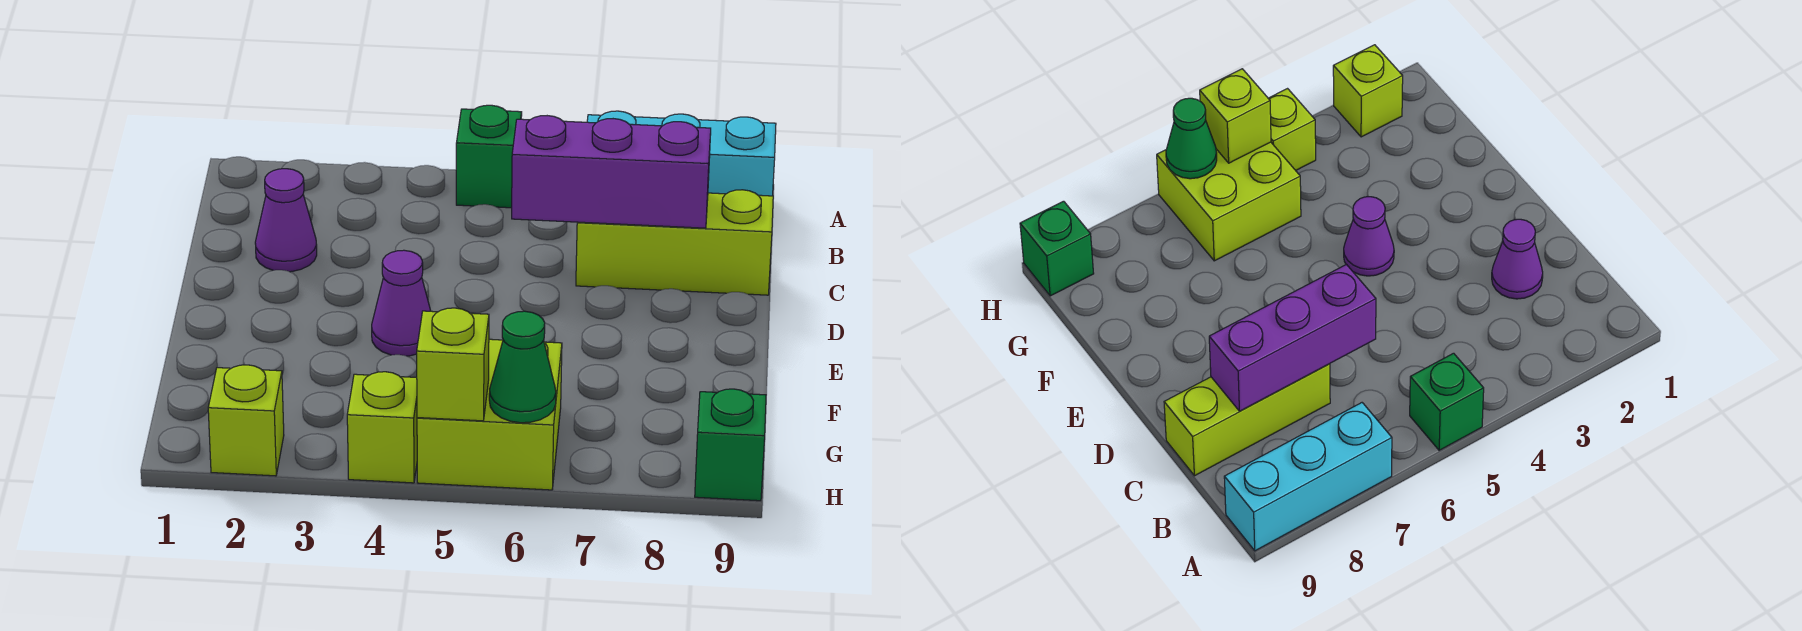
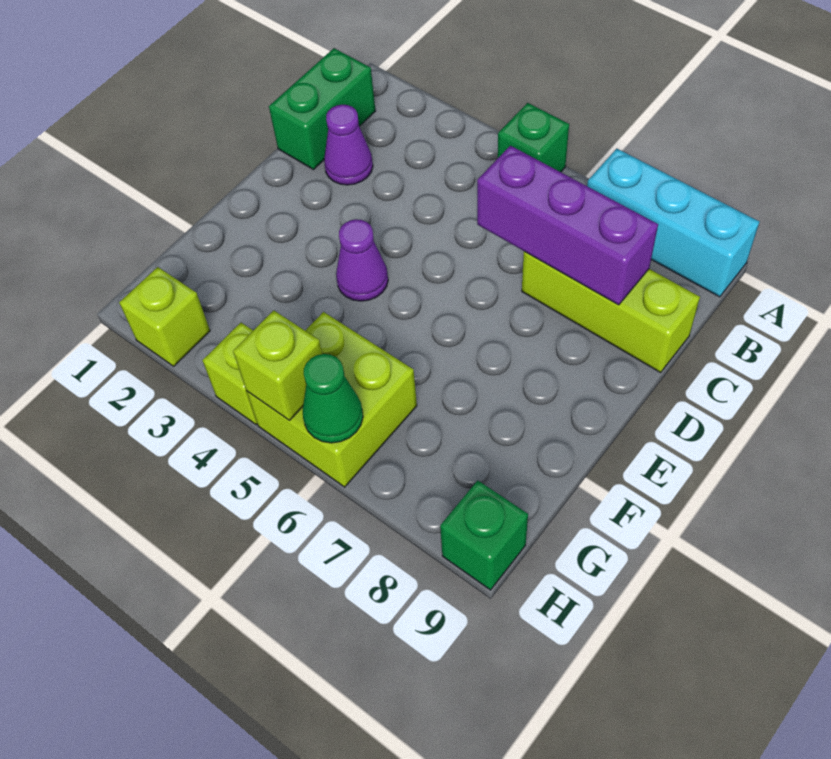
none -> green brick B1:C1 level 1

